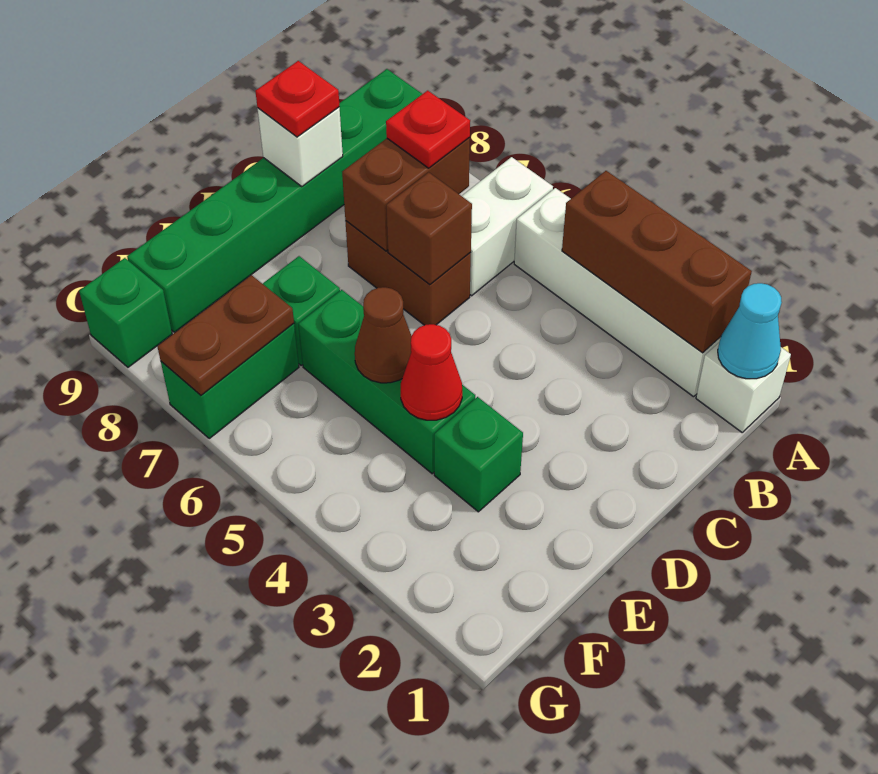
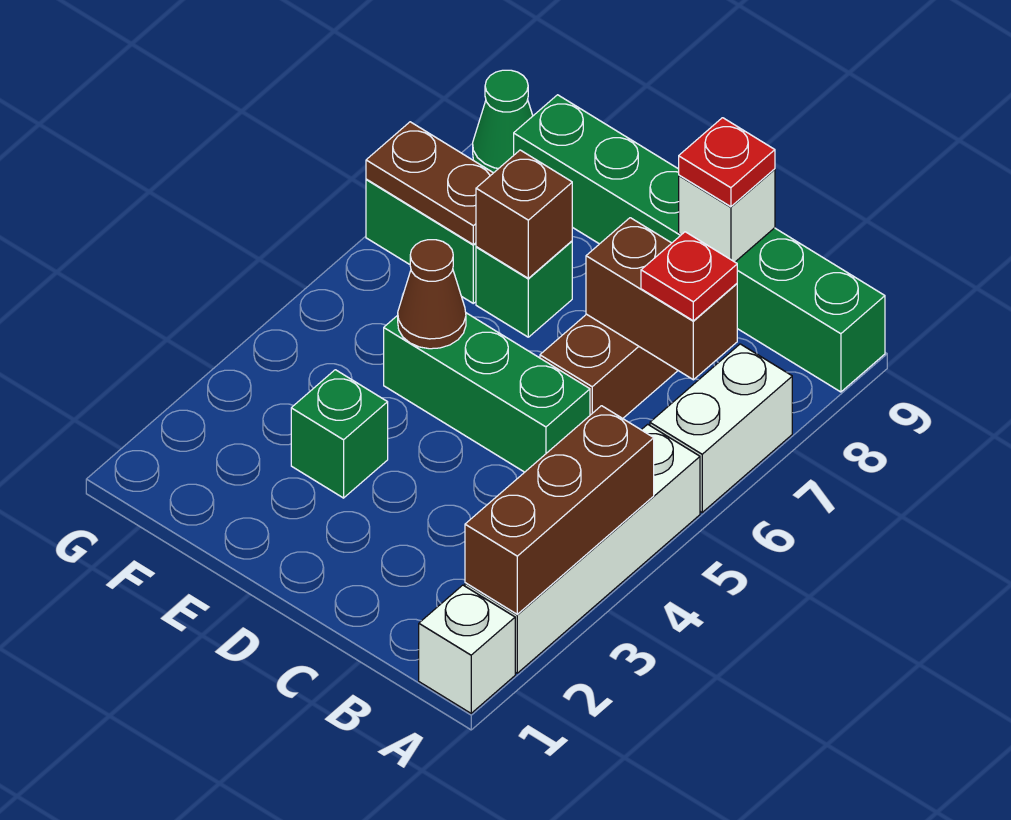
cyan cone A1 level 2 -> none
white brick A6:B6 level 1 -> white brick A6:A7 level 1
brown brick C6 level 2 -> brown brick E7 level 2
green brick E4:E6 level 1 -> green brick C5:E5 level 1
red cone E4 level 2 -> none
green brick G9 level 1 -> green cone G9 level 1

